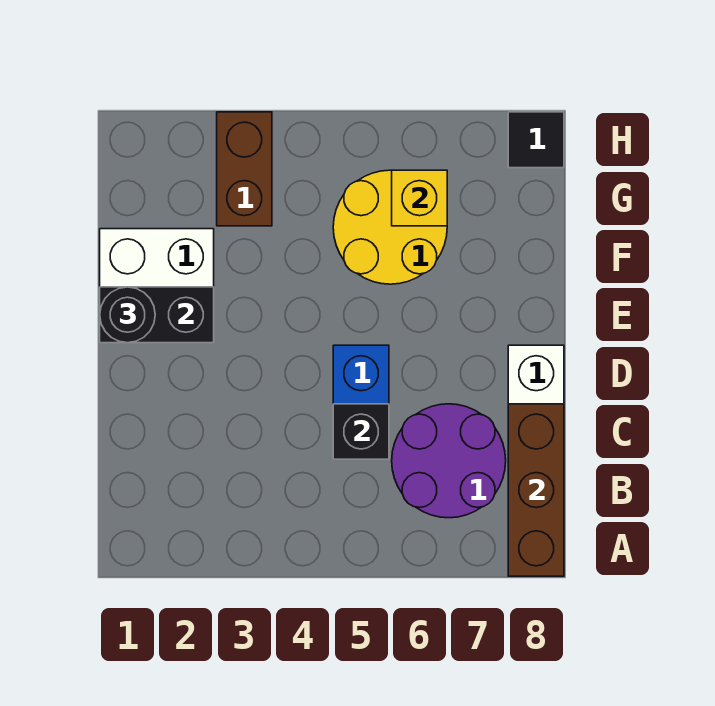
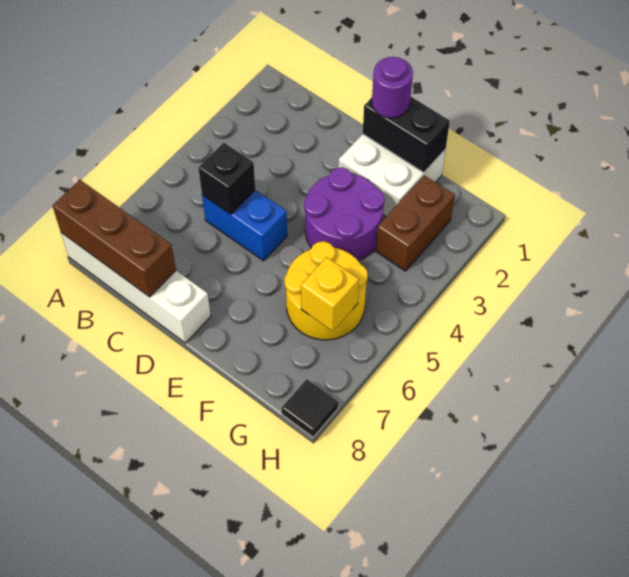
purple round brick B6:C7 level 1 -> purple round brick E3:F4 level 1
black brick E1:E2 level 2 -> black brick E1:F1 level 2
black round brick E1 level 3 -> purple round brick E1 level 3
brown brick G3:H3 level 1 -> brown brick G2:G3 level 1

